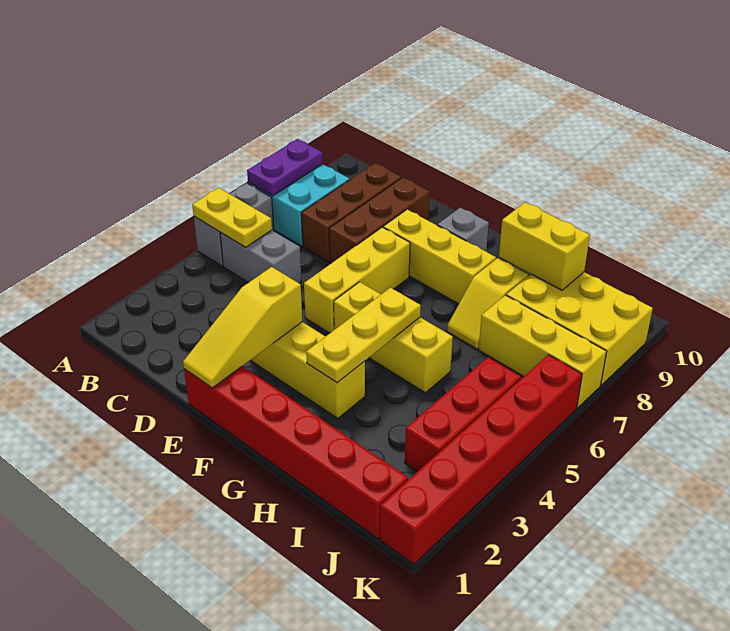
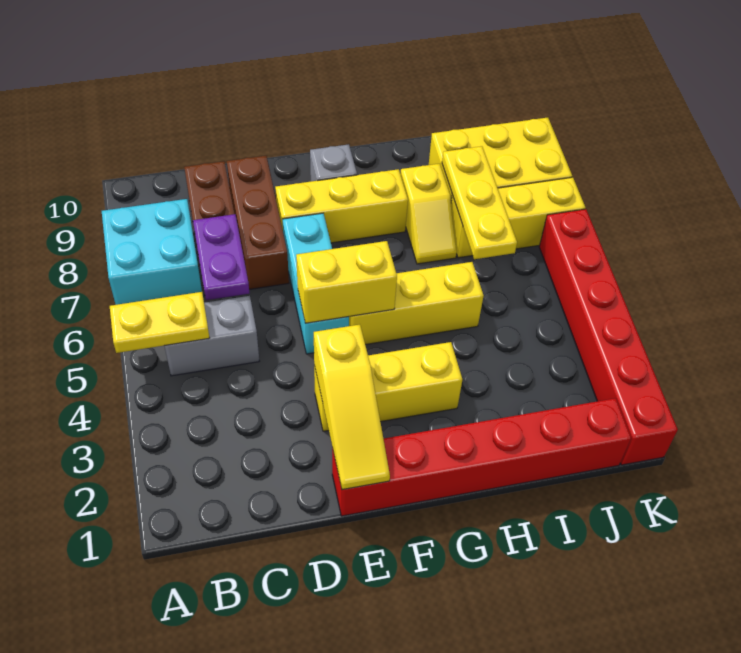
grey brick A5:A6 level 1 -> none
purple plate A7:A8 level 2 -> purple plate C6:C7 level 2
yellow brick E5:E7 level 1 -> cyan brick E5:E7 level 1
yellow plate G3:G5 level 2 -> yellow plate I6:I8 level 2
yellow brick H9:I9 level 2 -> yellow brick E5:F5 level 2
red brick J3:J5 level 1 -> none

